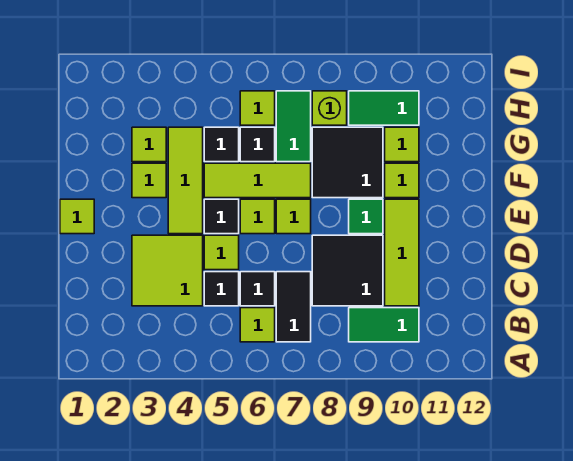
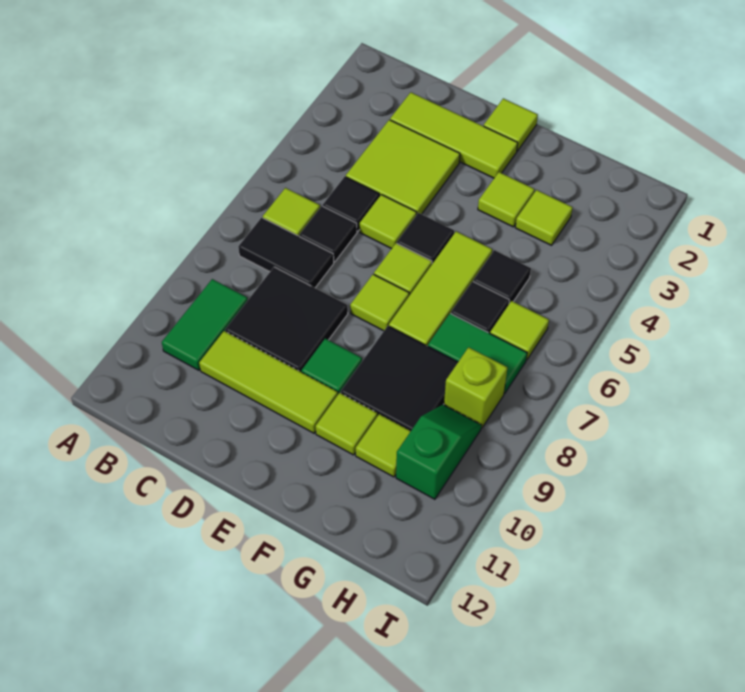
lime tile E4:G4 level 1 -> lime tile C2:E2 level 1
green tile H9:H10 level 1 -> green slope H9:H10 level 1 top 10

